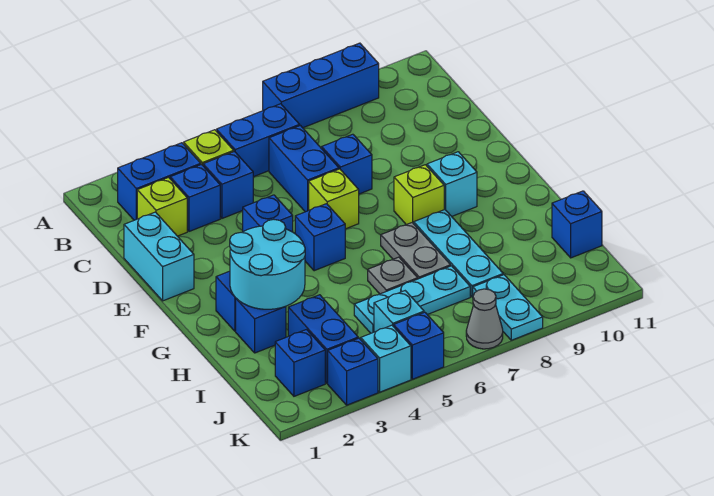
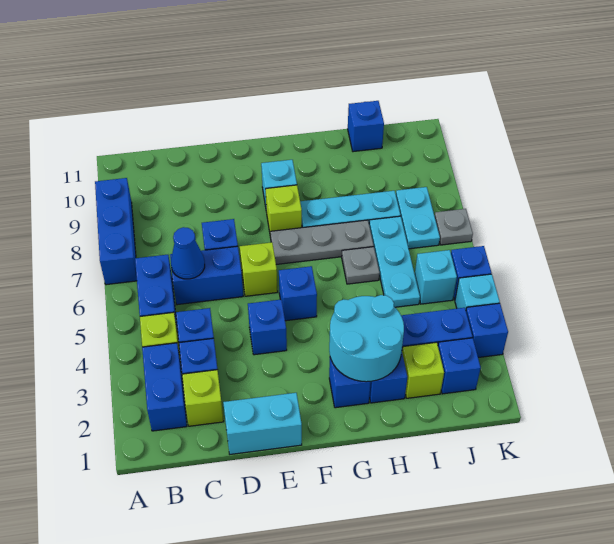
none -> blue cone C6 level 2
grey plate G7:H7 level 1 -> grey plate F7:H7 level 1
none -> lime brick I2 level 1
cyan plate J8:K8 level 1 -> cyan plate J7:J8 level 1
grey cone K7 level 1 -> grey plate K7 level 1

